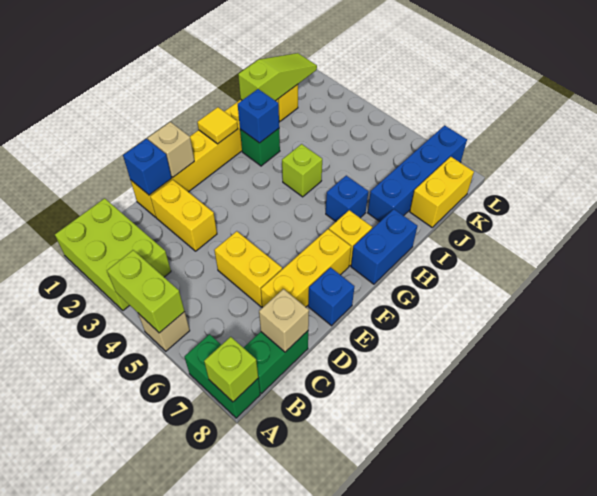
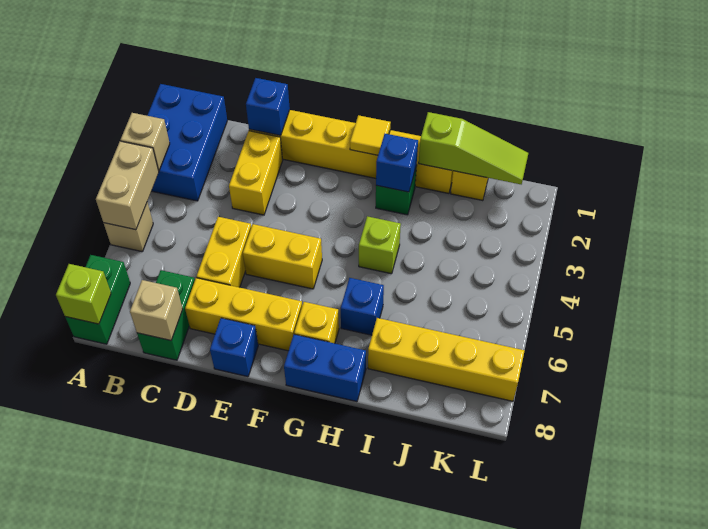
lime brick A1:B3 level 1 -> blue brick A1:B3 level 1
lime brick A4:A5 level 2 -> tan brick A4:A5 level 2
green brick B8:C8 level 1 -> green brick C7:C8 level 1
tan brick E1 level 2 -> tan brick A3 level 2
blue brick I7:L7 level 1 -> yellow brick I7:L7 level 1
yellow brick J8:K8 level 1 -> yellow brick E5:F5 level 1

